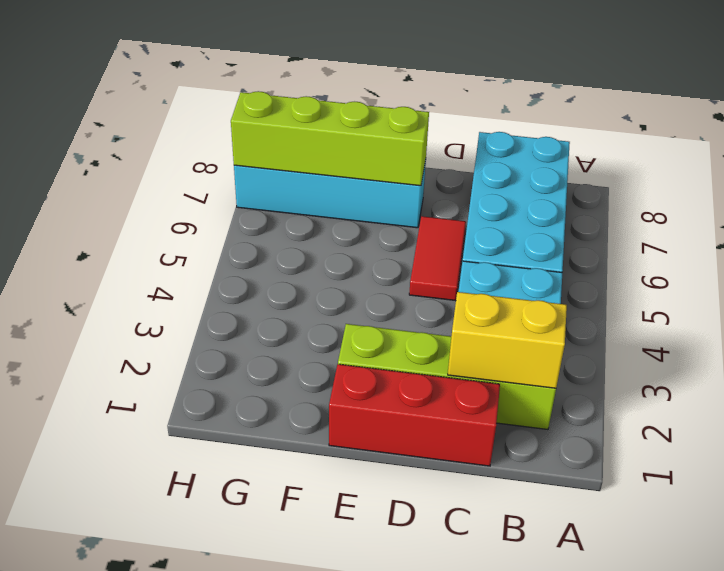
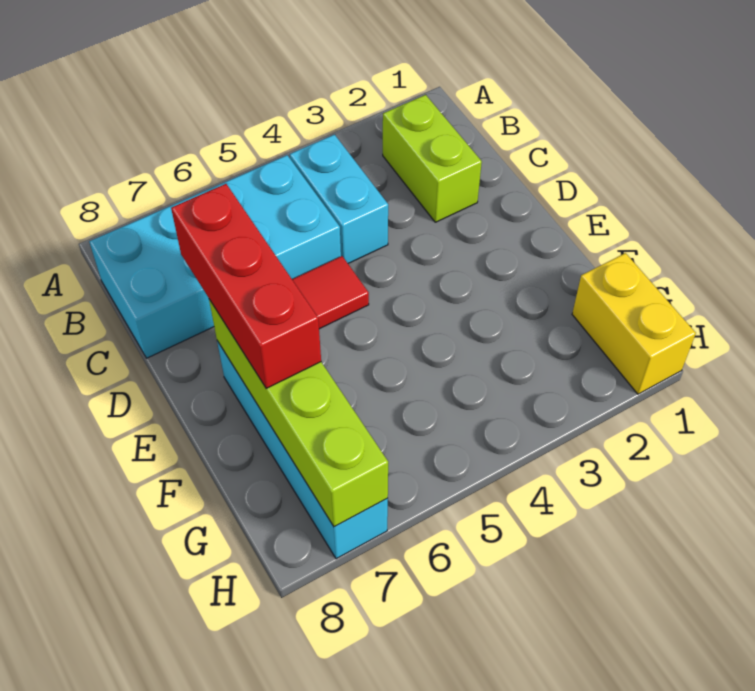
lime brick B2:E2 level 1 -> lime brick B2:C2 level 1
yellow brick B2:C2 level 2 -> yellow brick G1:H1 level 1
red brick C1:E1 level 1 -> red brick D7:F7 level 3

